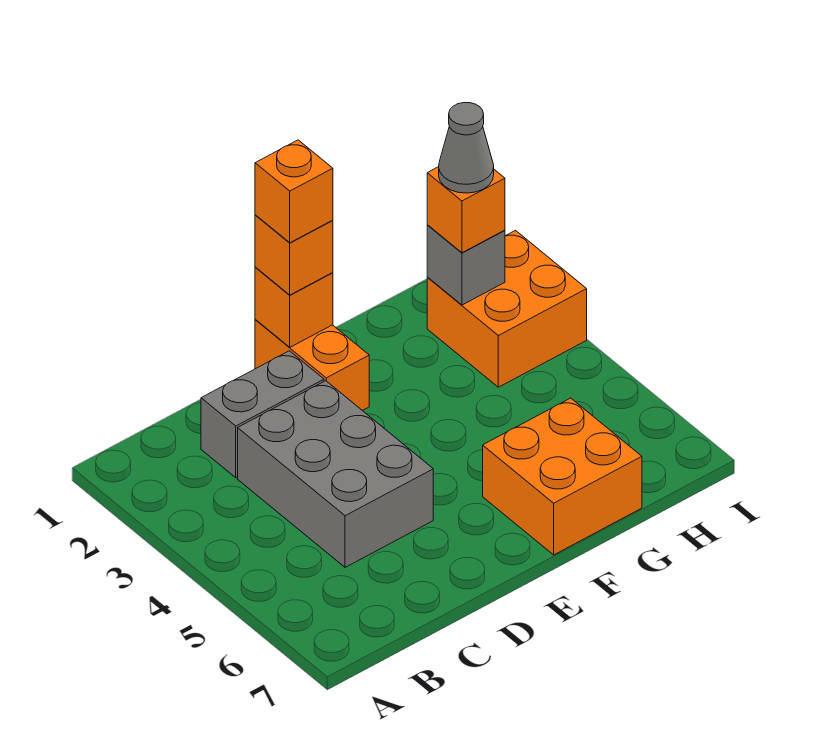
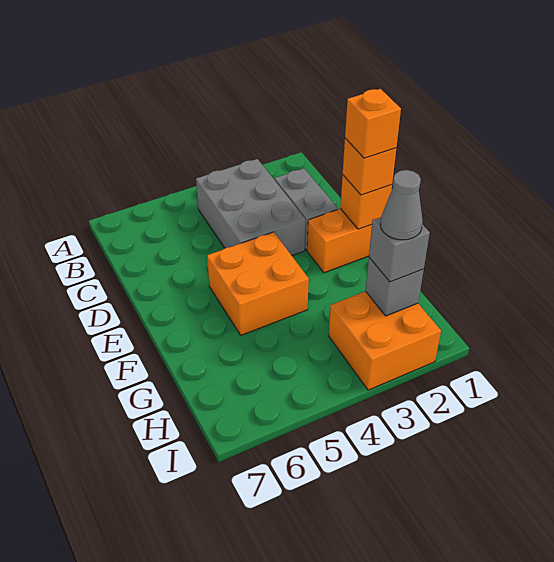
grey brick C3:D5 level 1 -> grey brick B3:D4 level 1
orange brick F6:G7 level 1 -> orange brick E4:F5 level 1
orange brick H2 level 3 -> grey brick H2 level 3

